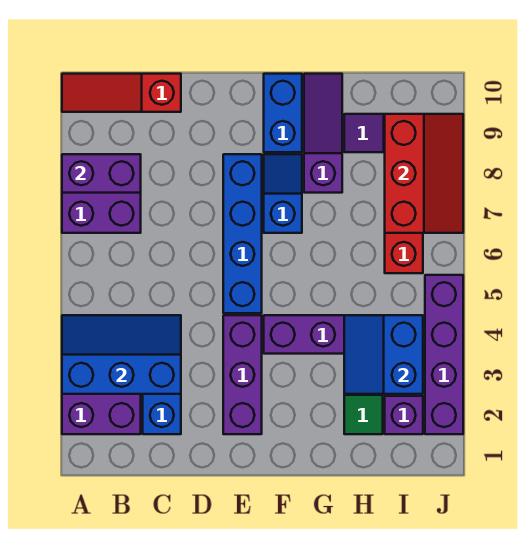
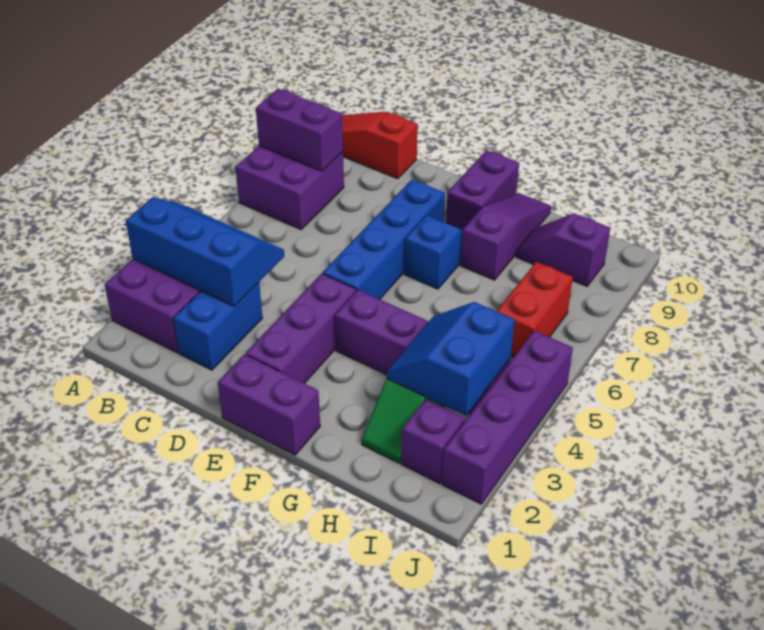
none -> purple brick E1:F1 level 1
blue brick F9:F10 level 1 -> purple brick F9:F10 level 1
red slope I7:J9 level 2 top I -> none

